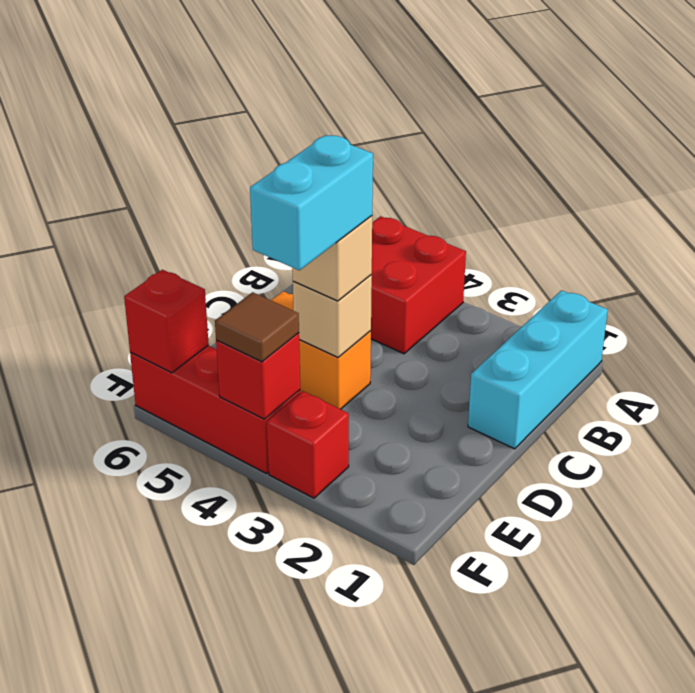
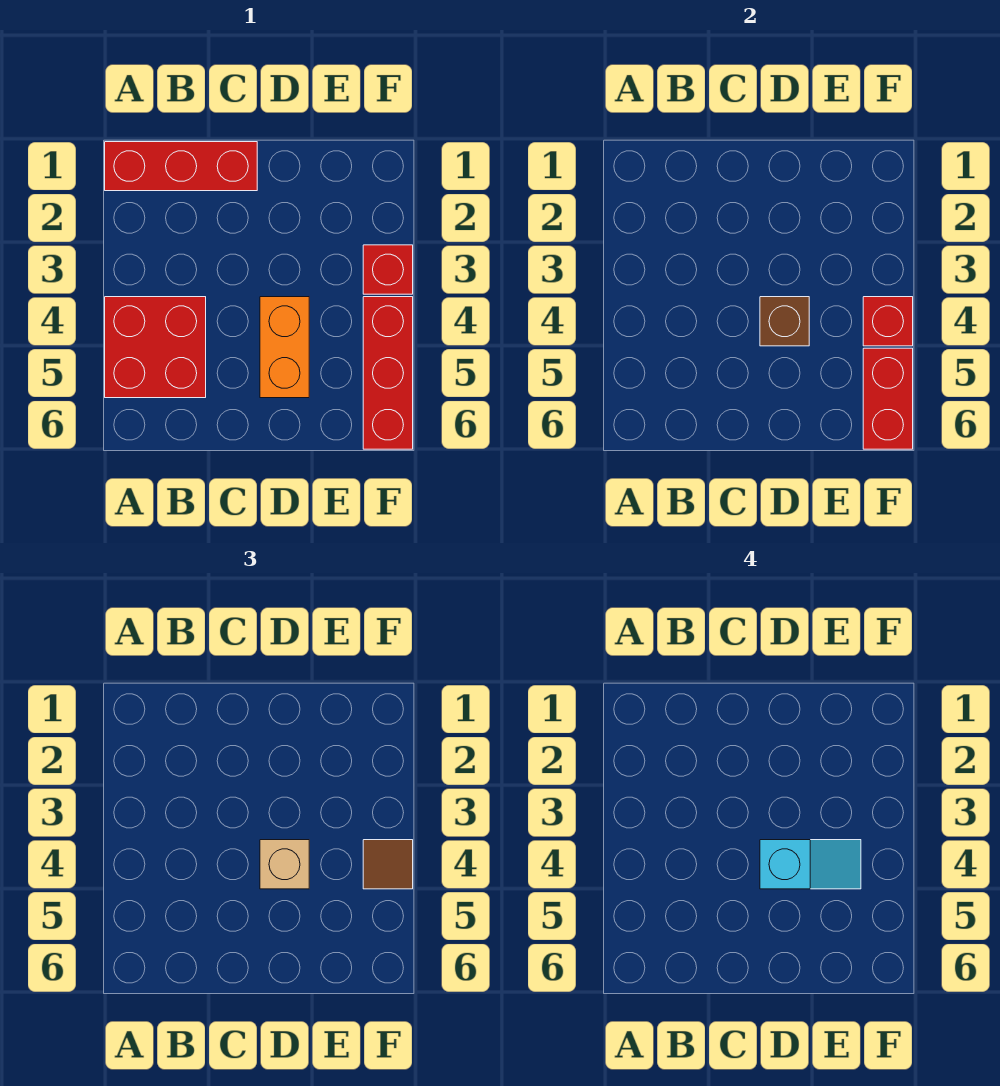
cyan brick A1:C1 level 1 -> red brick A1:C1 level 1
tan brick D4 level 2 -> brown brick D4 level 2
cyan brick D4:E4 level 4 -> cyan slope D4:E4 level 4 top D
red brick F6 level 2 -> red brick F5:F6 level 2

